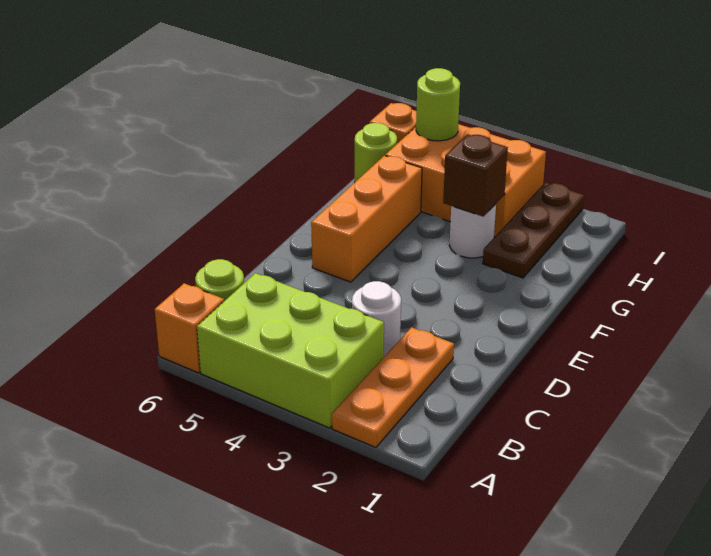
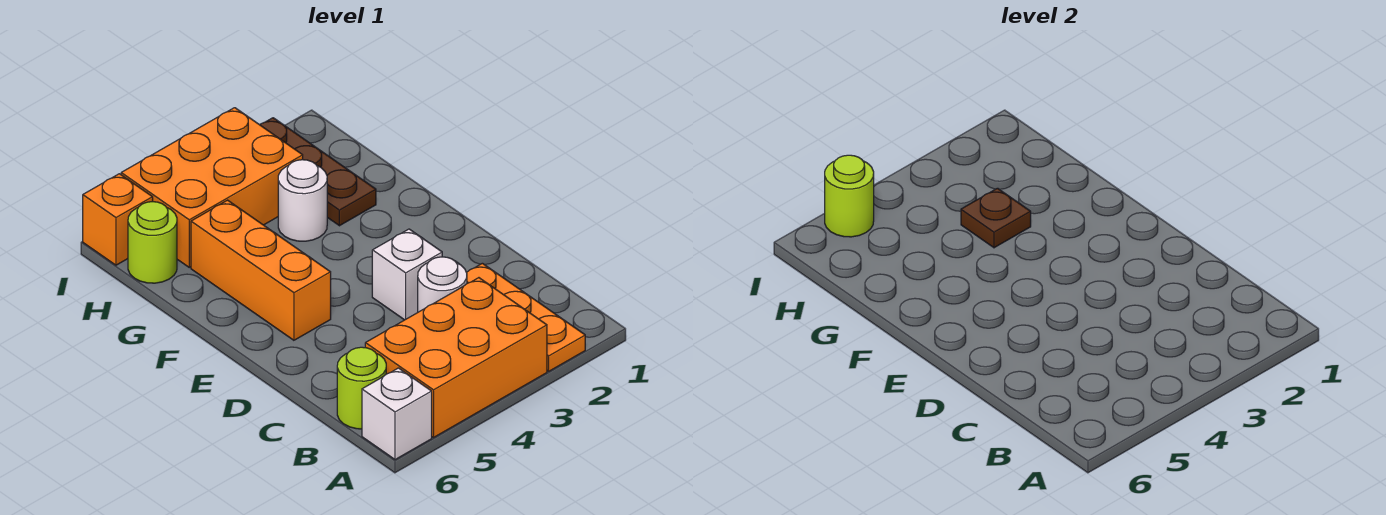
lime brick A3:B5 level 1 -> orange brick A3:B5 level 1
orange brick A6 level 1 -> white brick A6 level 1
none -> white brick D3 level 1
brown brick G3 level 2 -> brown plate G3 level 2

